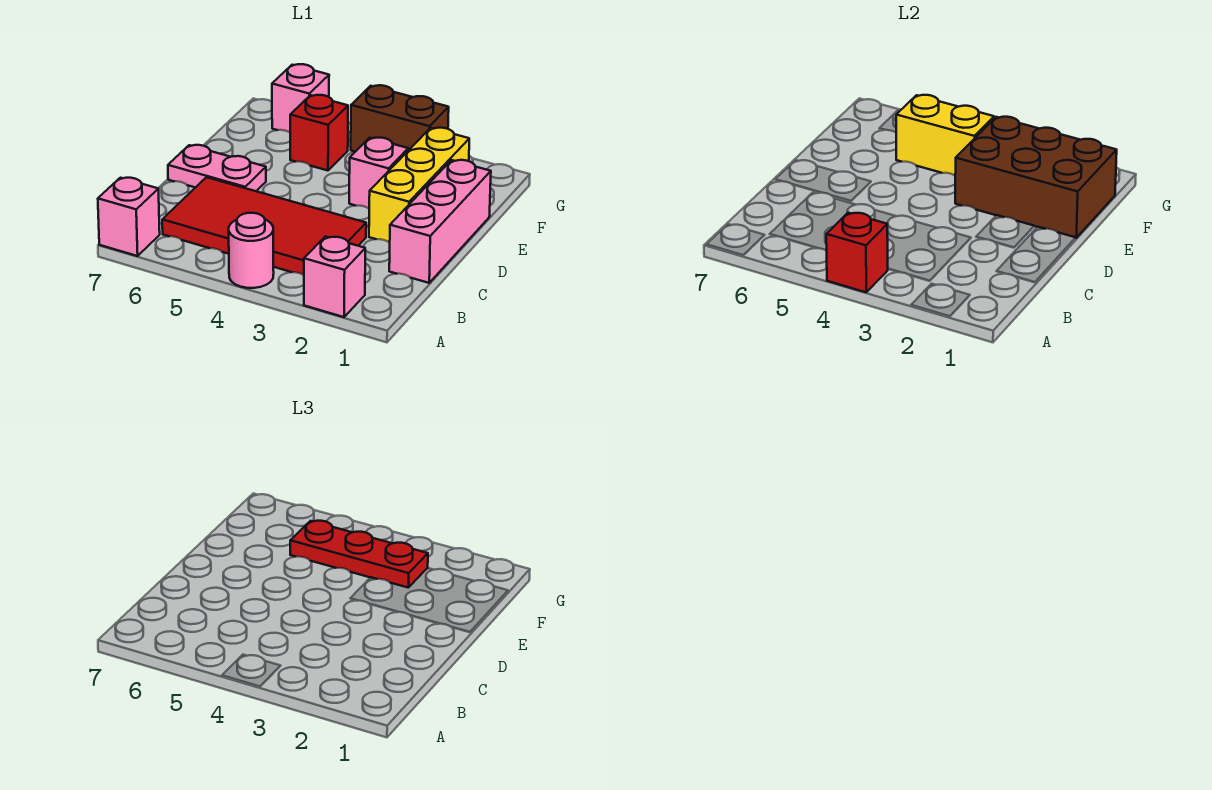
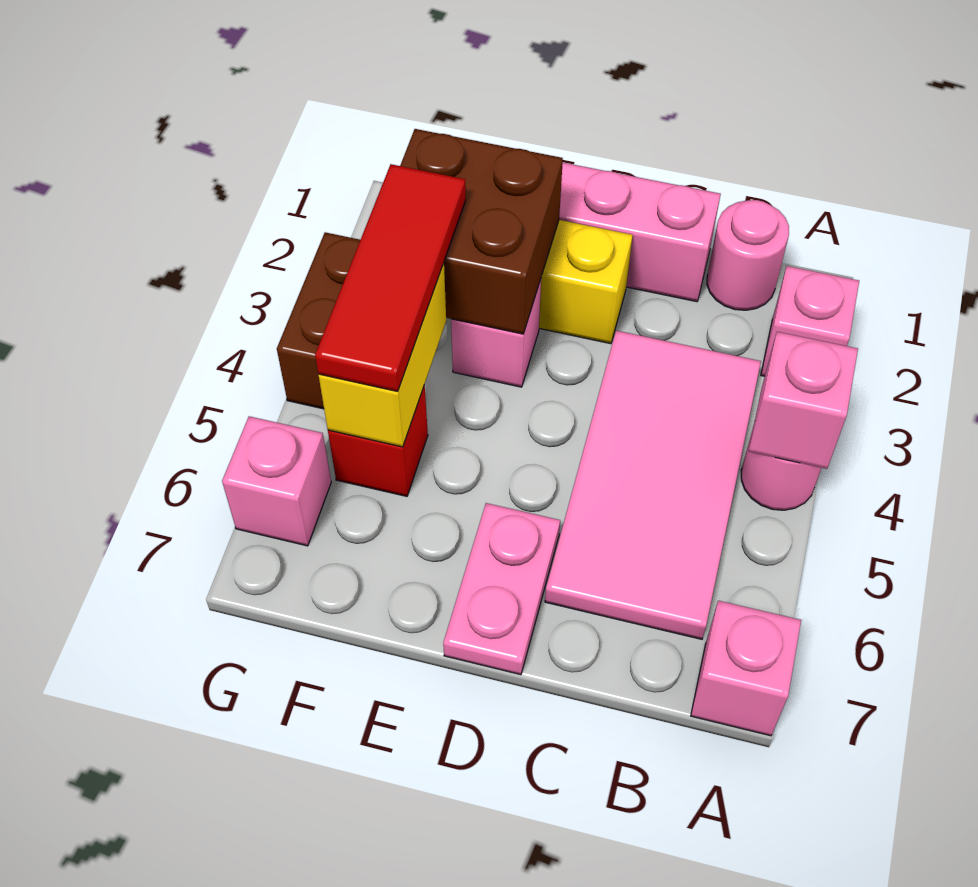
red brick A4 level 2 -> pink brick A4 level 2
none -> pink round brick B1 level 1
red tile B3:C6 level 1 -> pink tile B3:C6 level 1
brown brick E1:F3 level 2 -> brown brick E2:F3 level 2
red plate F3:F5 level 3 -> red tile F3:F5 level 3

